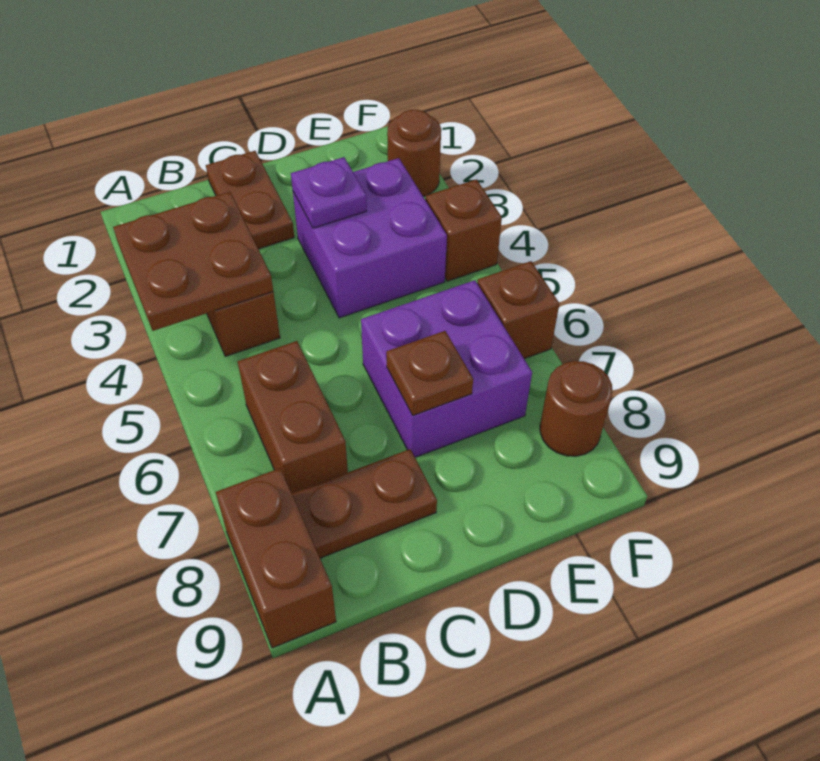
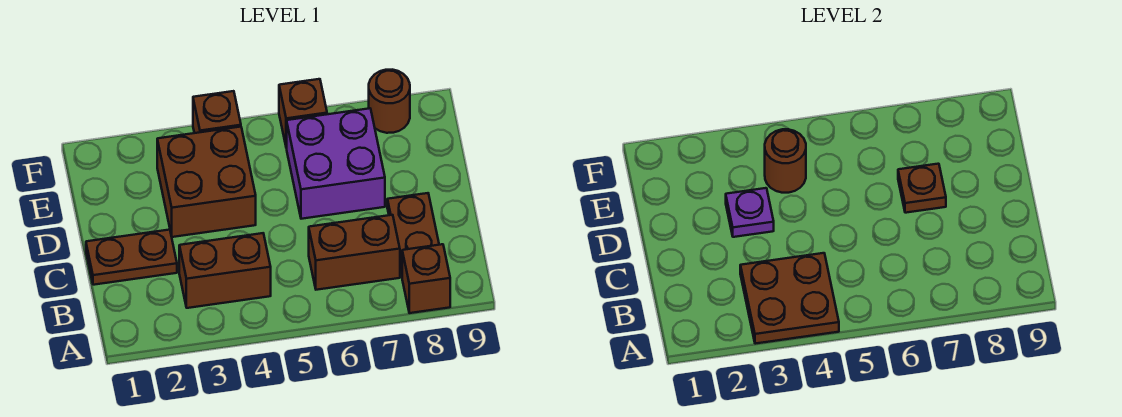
brown brick A8:A9 level 1 -> brown brick A8 level 1
purple brick D3:E4 level 1 -> brown brick D3:E4 level 1
brown round brick F2 level 1 -> brown round brick E4 level 2

